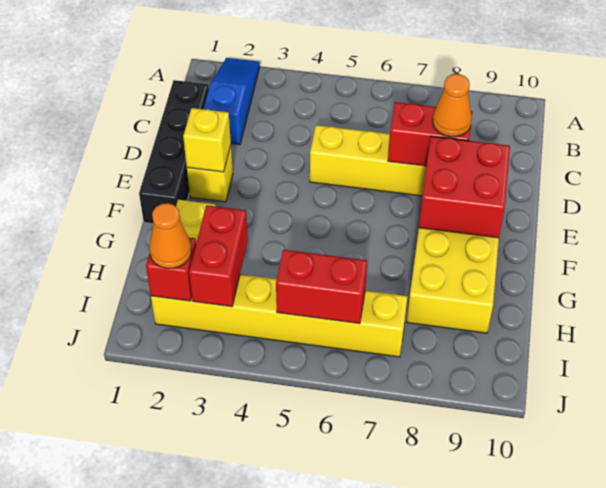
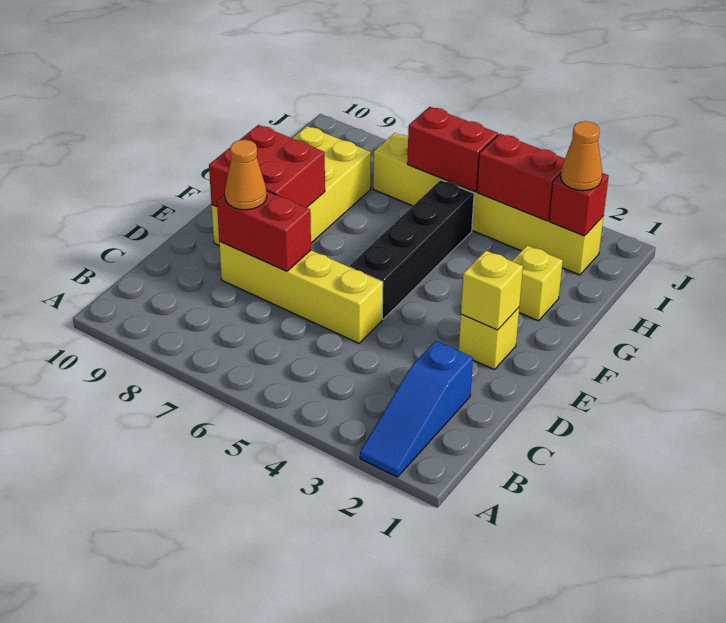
black brick C1:F1 level 1 -> black brick E5:H5 level 1
red brick H3:I3 level 2 -> red brick I3:I4 level 2

